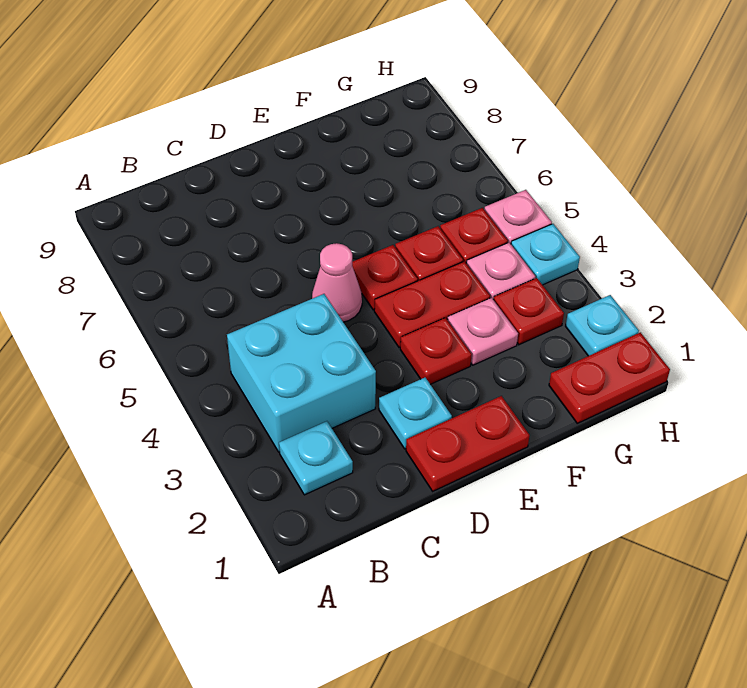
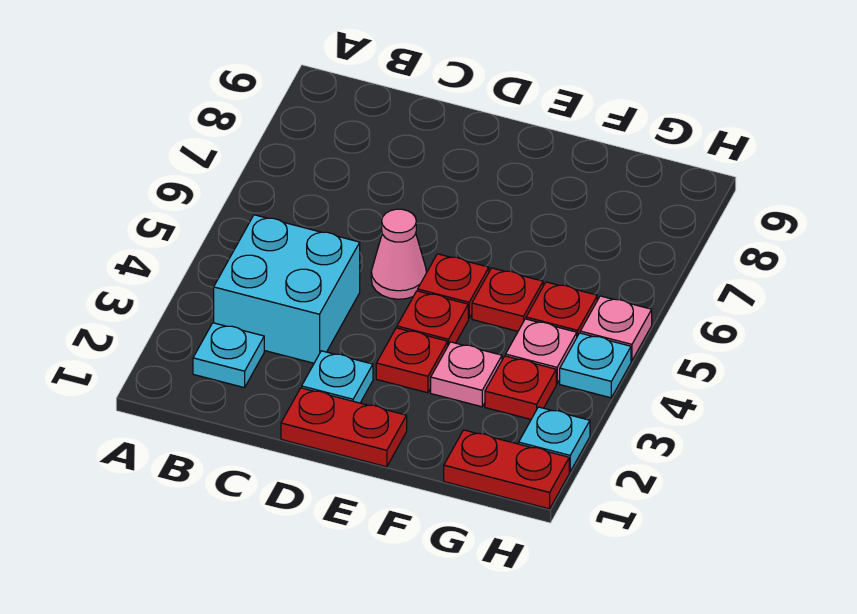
red plate E4:F4 level 1 -> red plate E4 level 1

